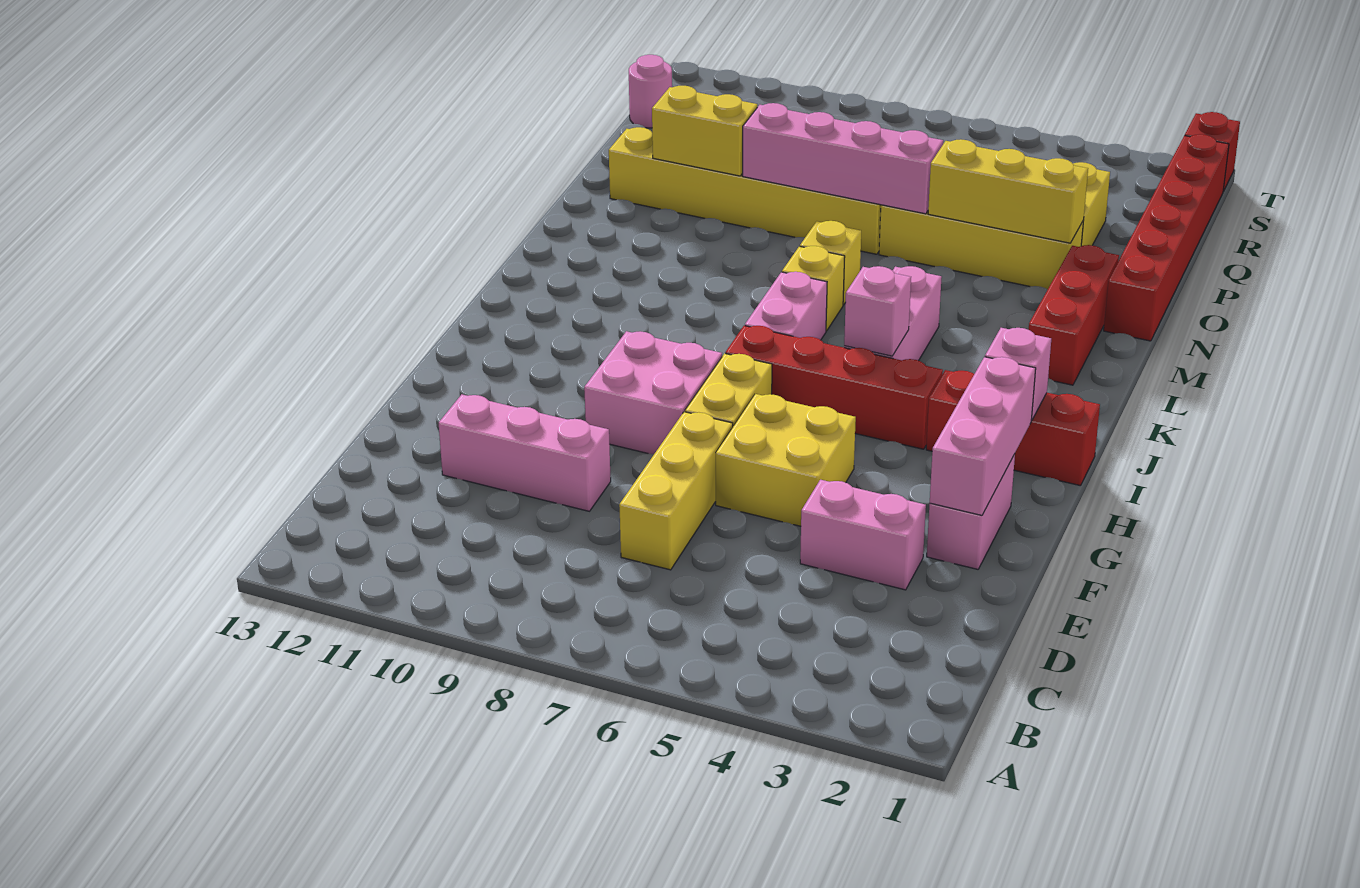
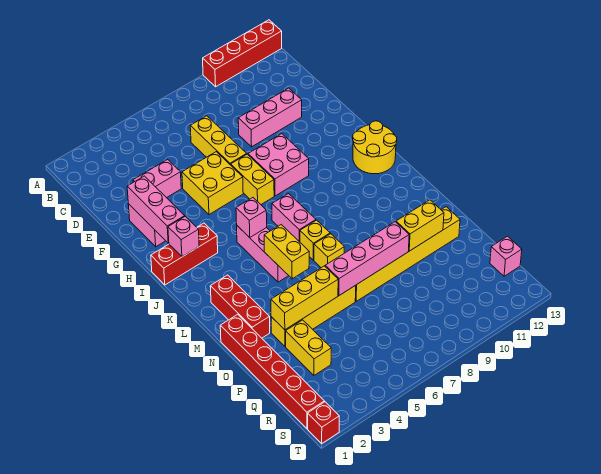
red brick I4:I7 level 1 -> red brick A10:A13 level 1
none -> yellow round brick I12:J13 level 1
none -> yellow brick L5:M5 level 2
pink round brick R13 level 1 -> pink brick R13 level 1

